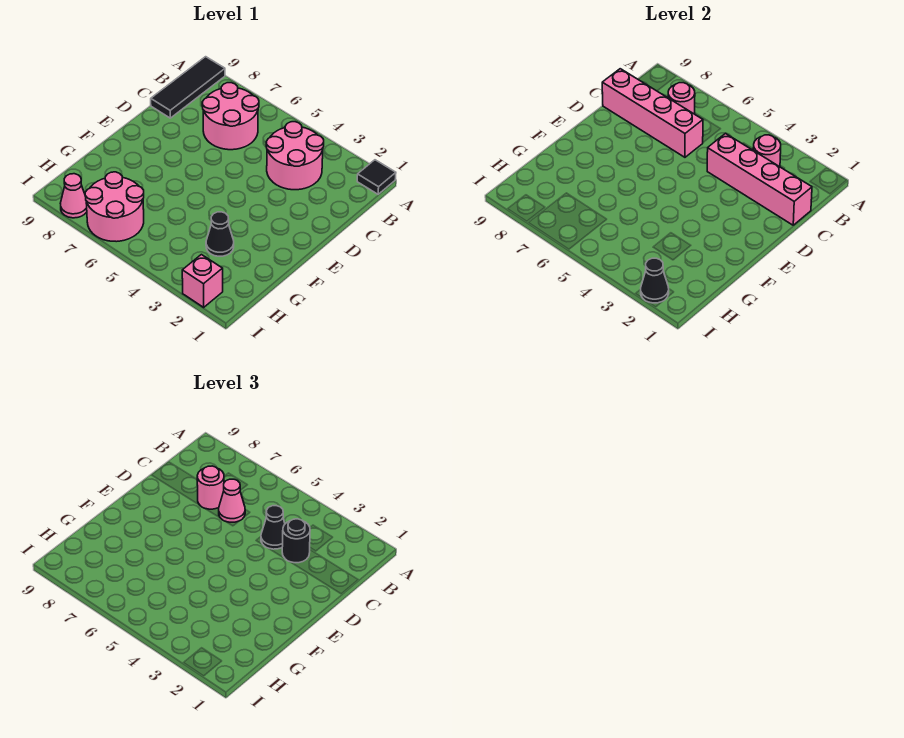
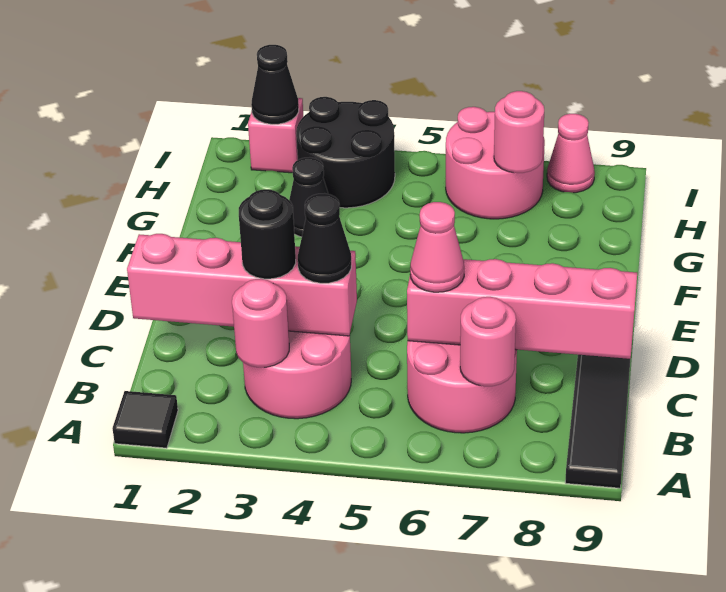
pink round brick C7 level 3 -> pink round brick H7 level 2
none -> black round brick H3:I4 level 1

